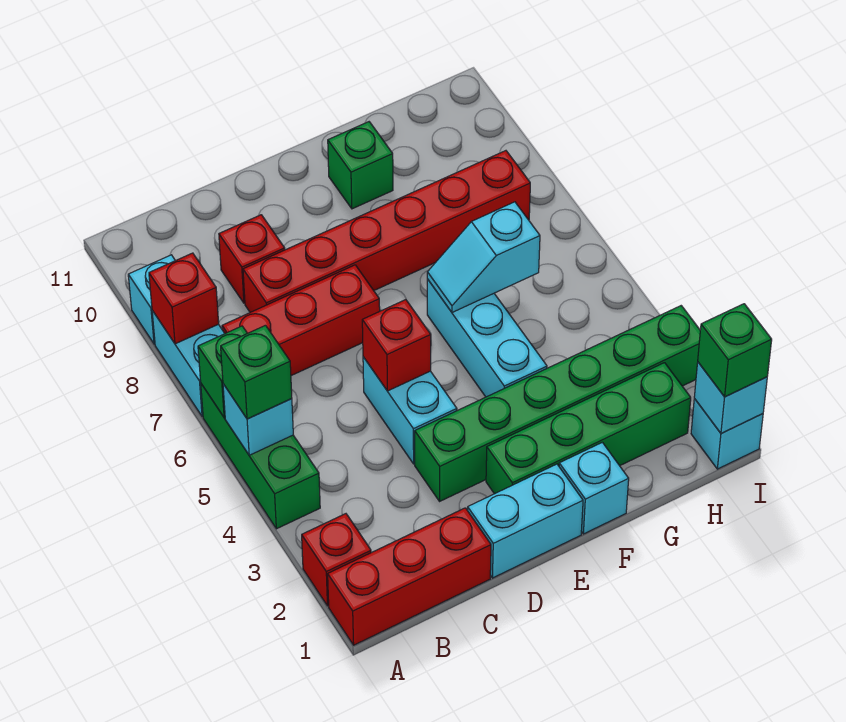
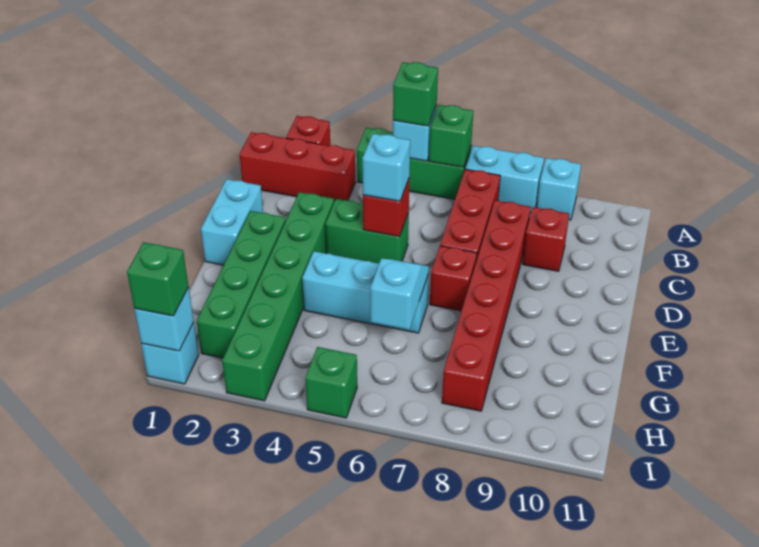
red brick A1:C1 level 1 -> red brick B1:B3 level 1
red brick A8 level 2 -> red brick E7 level 1
cyan brick D4:D5 level 1 -> green brick D4:D5 level 1
cyan brick F1 level 1 -> cyan brick D5 level 3
green brick F10 level 1 -> green brick I5 level 1

